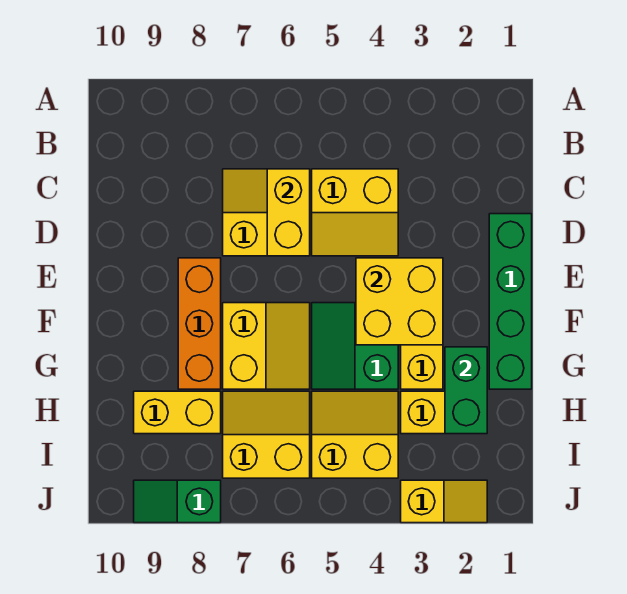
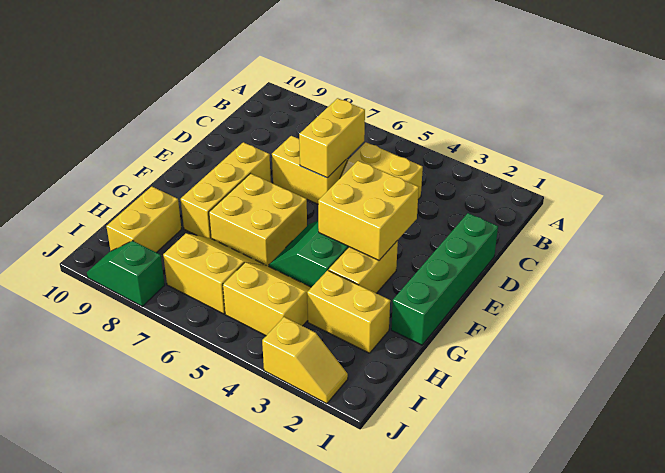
orange brick E8:G8 level 1 -> yellow brick E8:G8 level 1
yellow slope F6:G7 level 1 top 7 -> yellow brick F6:G7 level 1
green brick G2:H2 level 2 -> none
yellow brick H8:H9 level 1 -> yellow brick H9:I9 level 1

